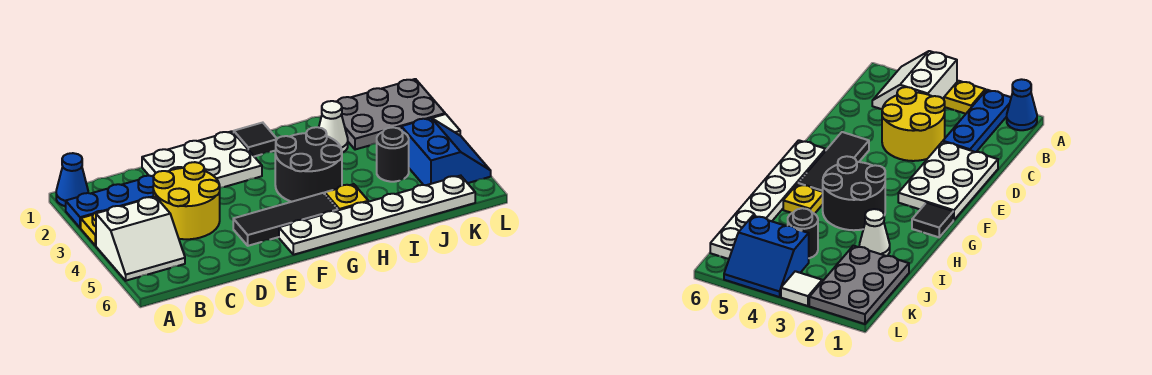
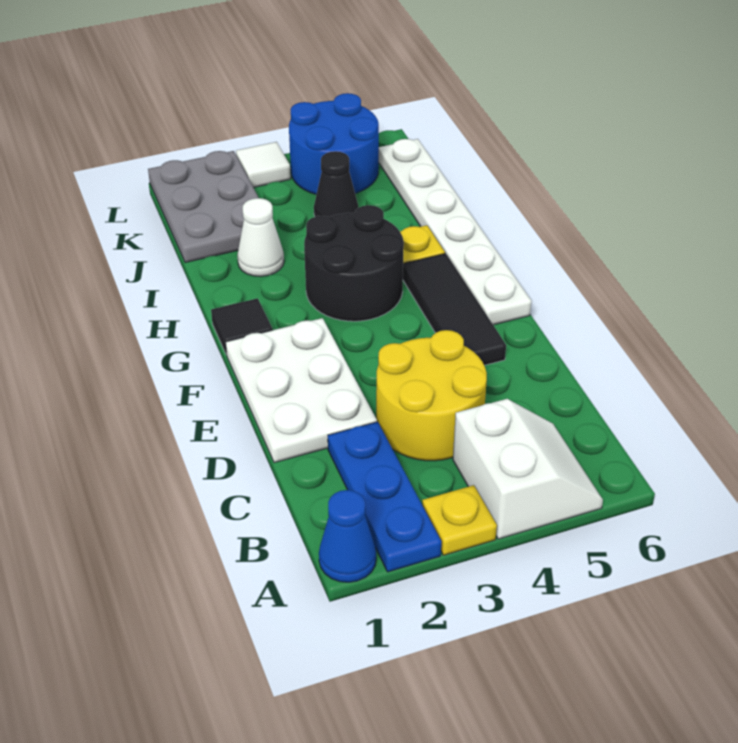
black round brick J4 level 1 -> black cone J4 level 1
blue slope K4:L5 level 1 top K -> blue round brick K4:L5 level 1

